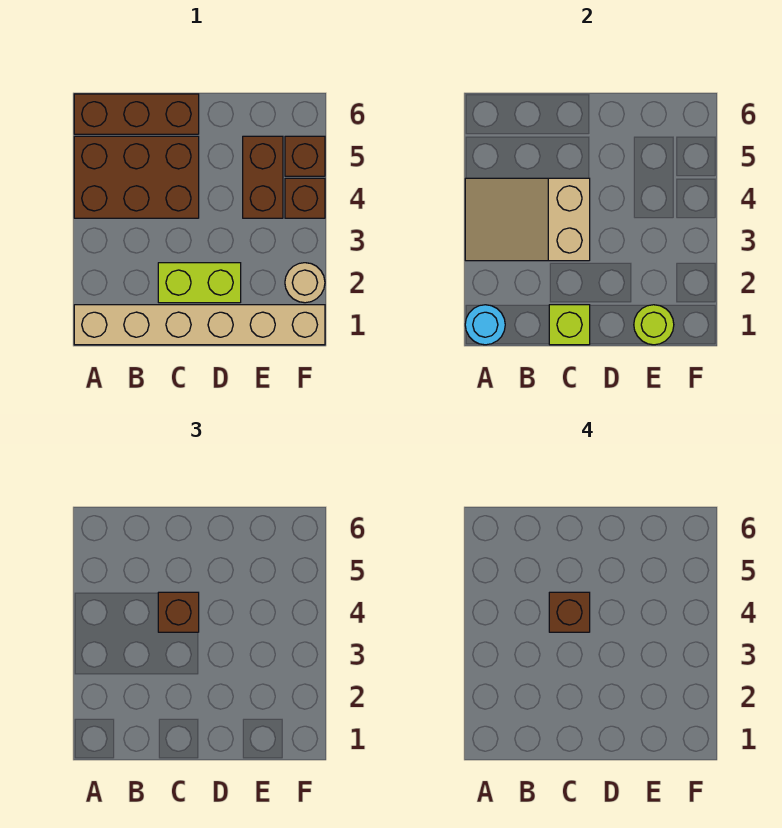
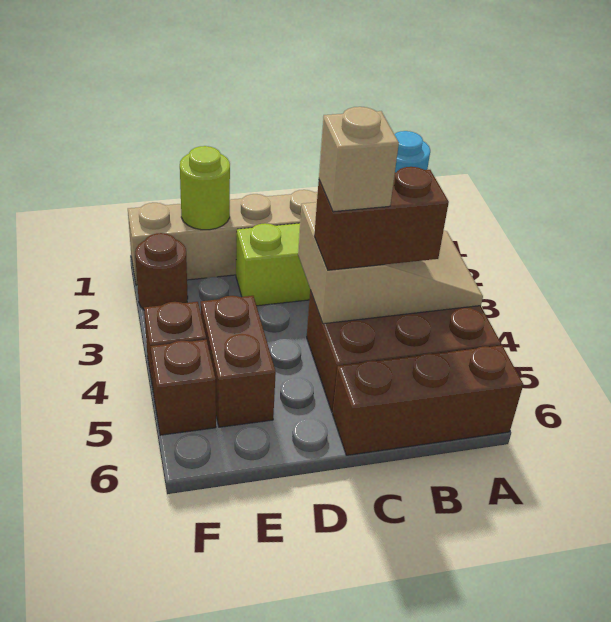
lime brick C1 level 2 -> none
brown brick C4 level 3 -> brown brick B4:C4 level 3
brown brick C4 level 4 -> tan brick C4 level 4
tan round brick F2 level 1 -> brown round brick F2 level 1

